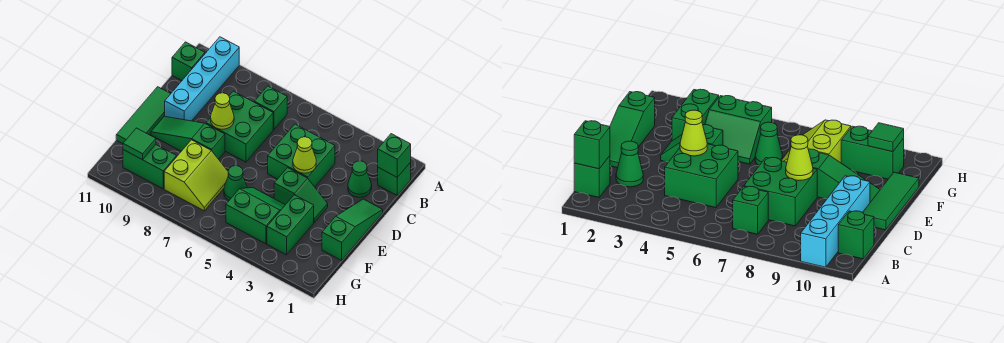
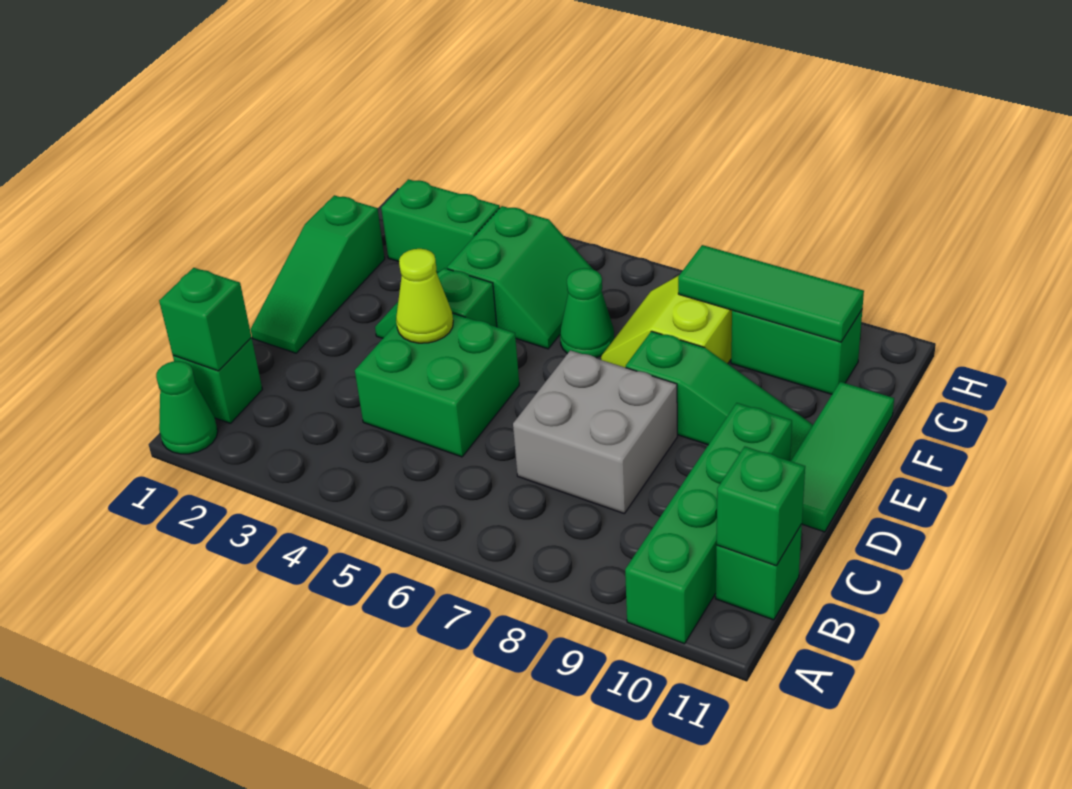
cyan brick A10:D10 level 1 -> green brick A10:D10 level 1
green brick B7 level 1 -> green brick B11 level 2
green cone C2 level 1 -> green cone A1 level 1
green brick C7:D8 level 1 -> grey brick C7:D8 level 1
lime cone D8 level 2 -> none
green brick F3:G3 level 1 -> green brick G2:G3 level 1
green slope F4:G5 level 1 top G -> green slope F4:G5 level 1 top 4
green tile G10 level 2 -> green tile G8:G10 level 2

